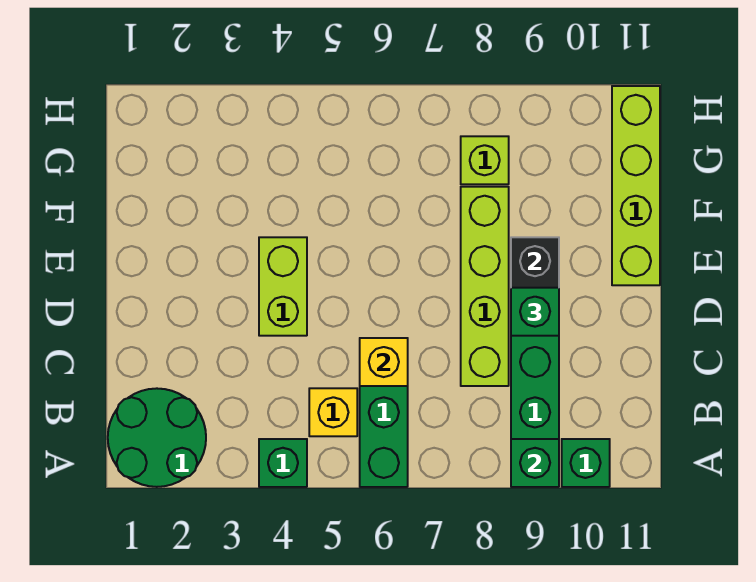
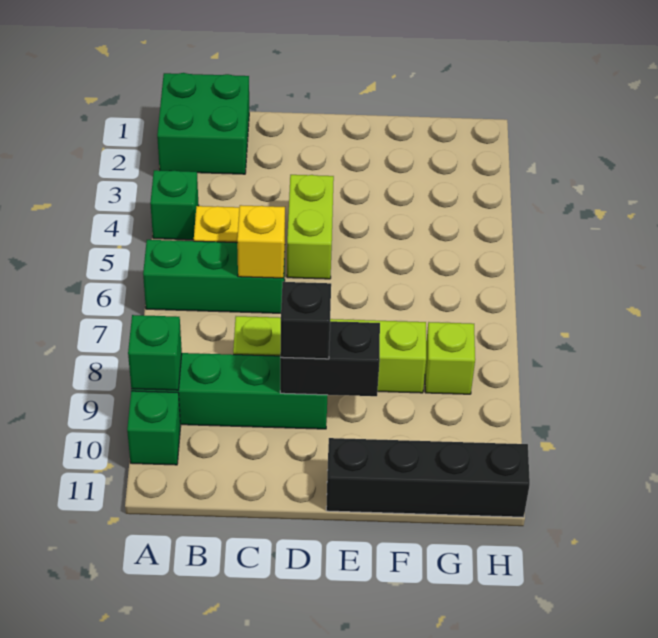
green round brick A1:B2 level 1 -> green brick A1:B2 level 1
lime brick D4:E4 level 1 -> lime brick D4:D5 level 1
green brick D9 level 3 -> black brick D9 level 3
lime brick E11:H11 level 1 -> black brick E11:H11 level 1

